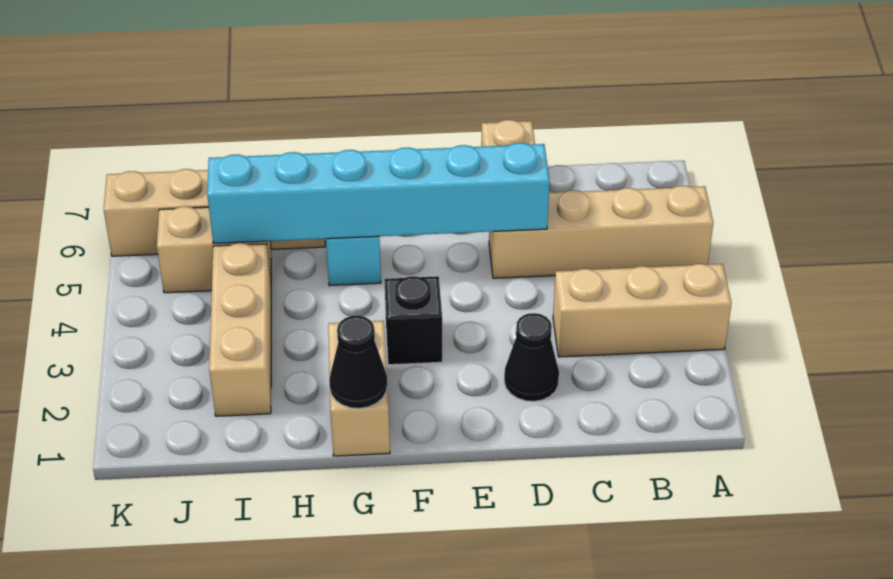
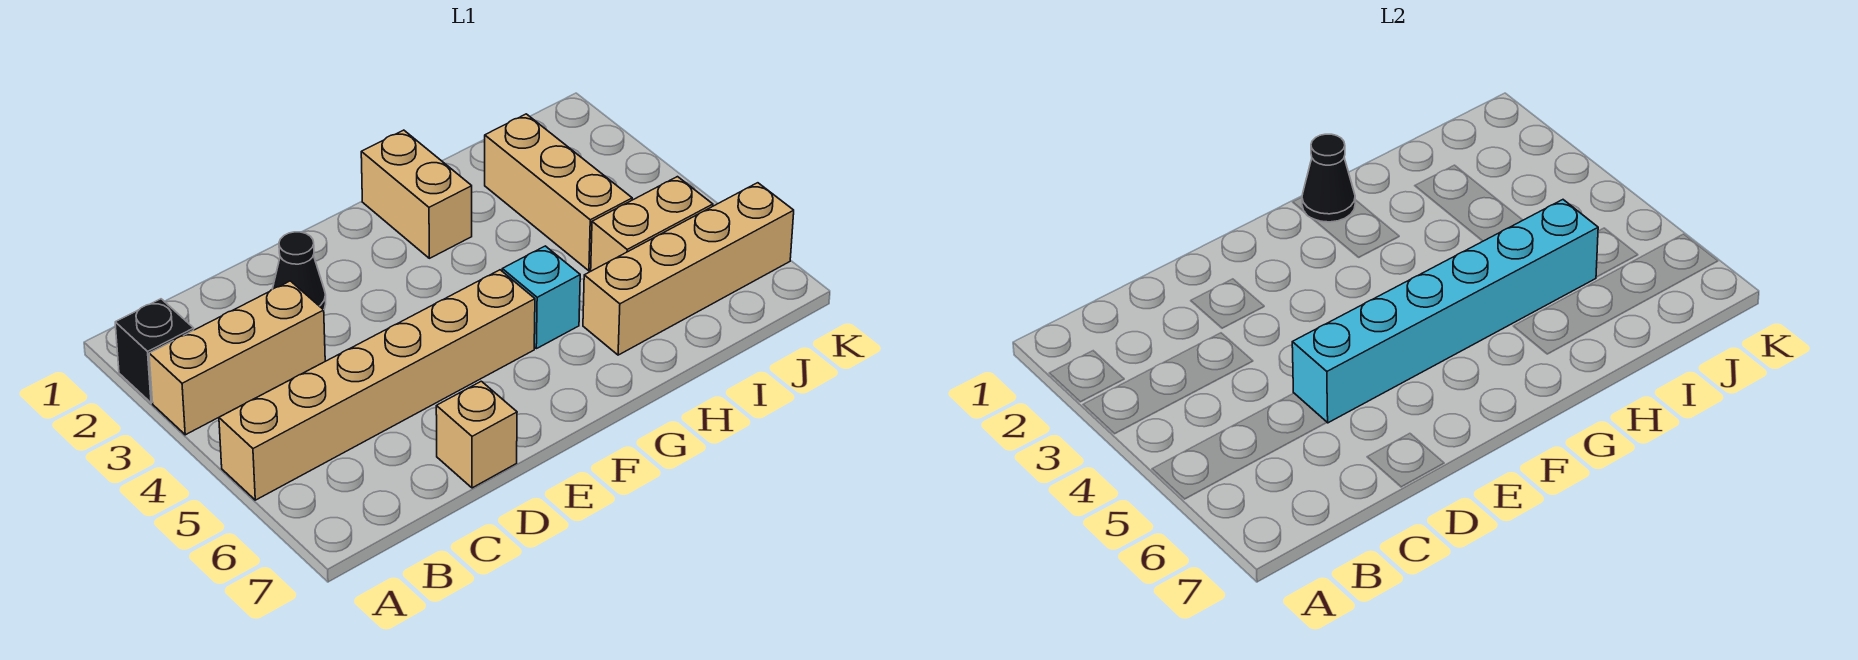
tan brick A5:D5 level 1 -> tan brick A5:F5 level 1
black brick F3 level 1 -> black brick A2 level 1

